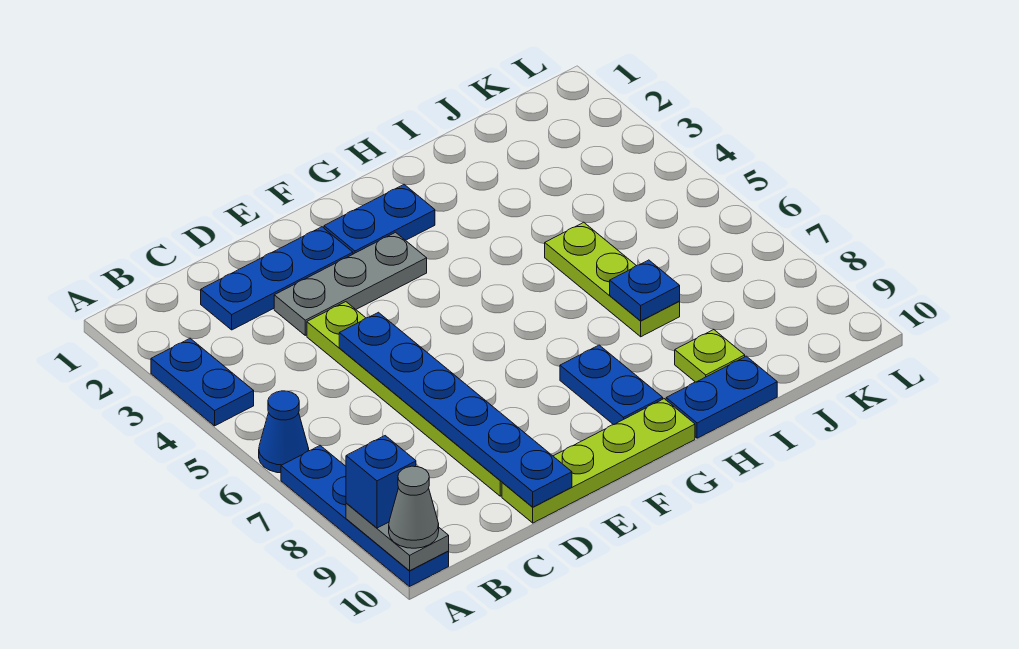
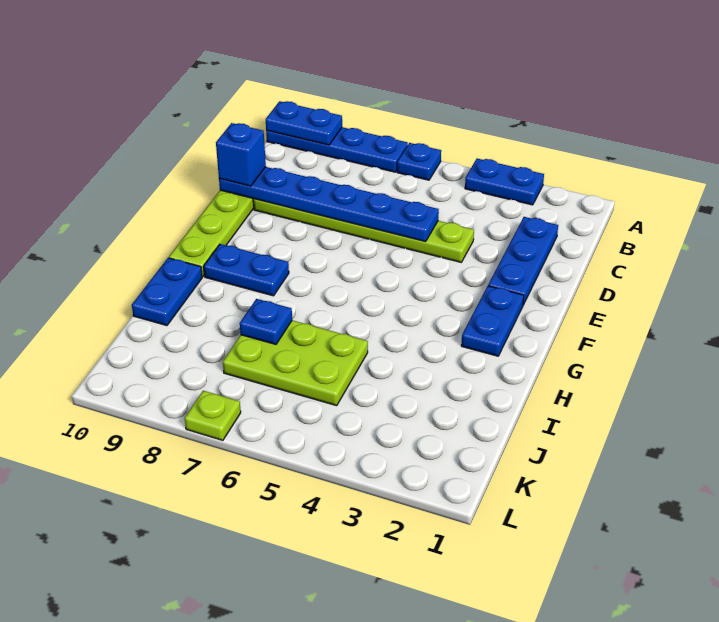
blue cone A6 level 1 -> blue plate A6 level 1
grey plate A9:A10 level 2 -> blue plate A9:A10 level 2
blue brick A9 level 3 -> blue brick D10 level 3
grey cone A10 level 3 -> none
grey plate D3:F3 level 1 -> none
lime plate I5:I7 level 1 -> lime plate I5:J7 level 1
lime plate I9 level 1 -> lime plate L7 level 1

